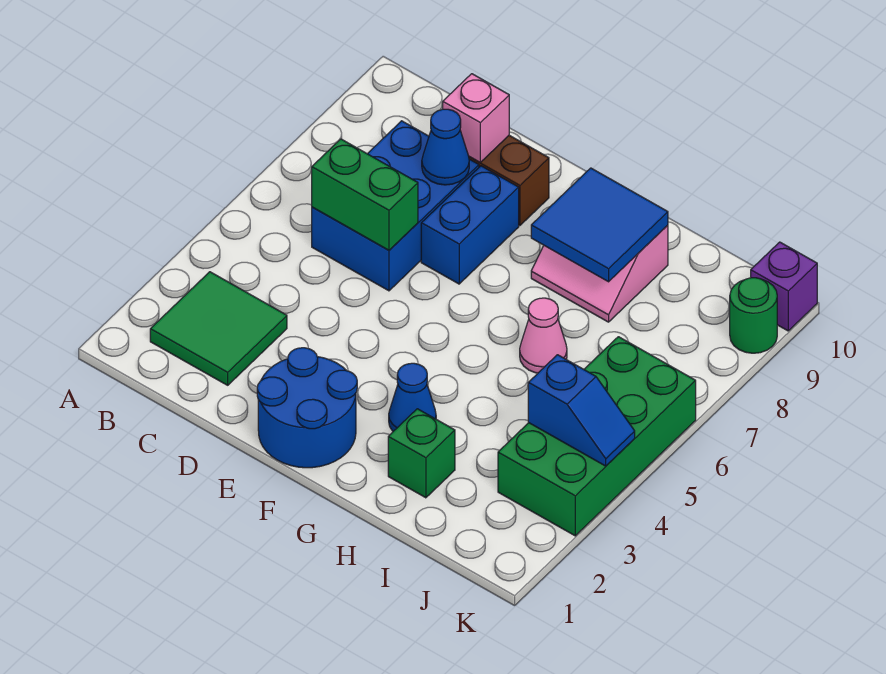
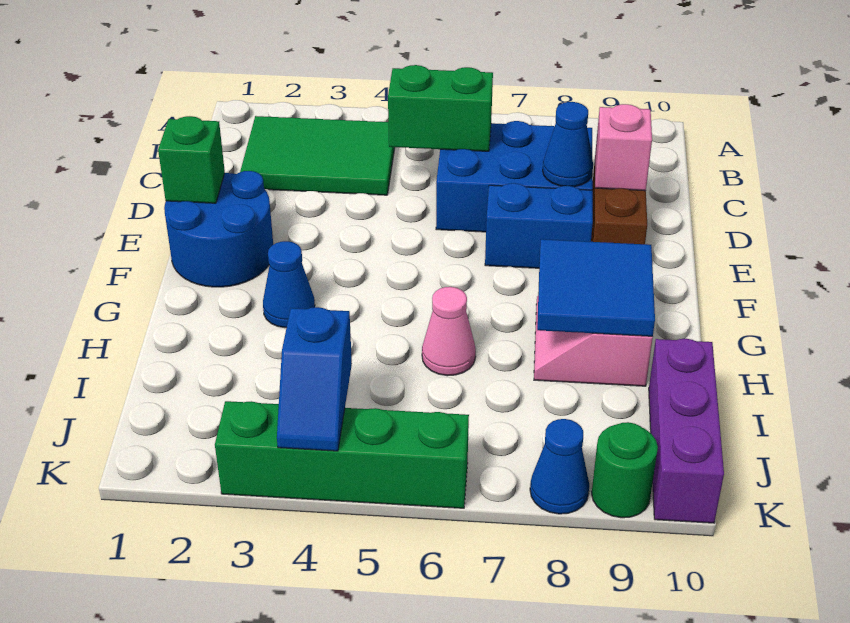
green tile B2:C3 level 1 -> green tile B2:C4 level 1
green brick C6:D6 level 2 -> green brick C5:C6 level 2
green brick H2 level 1 -> green brick E1 level 2
green brick J3:K6 level 1 -> green brick K3:K6 level 1
none -> blue cone K8 level 1
purple brick K10 level 1 -> purple brick I10:K10 level 1

